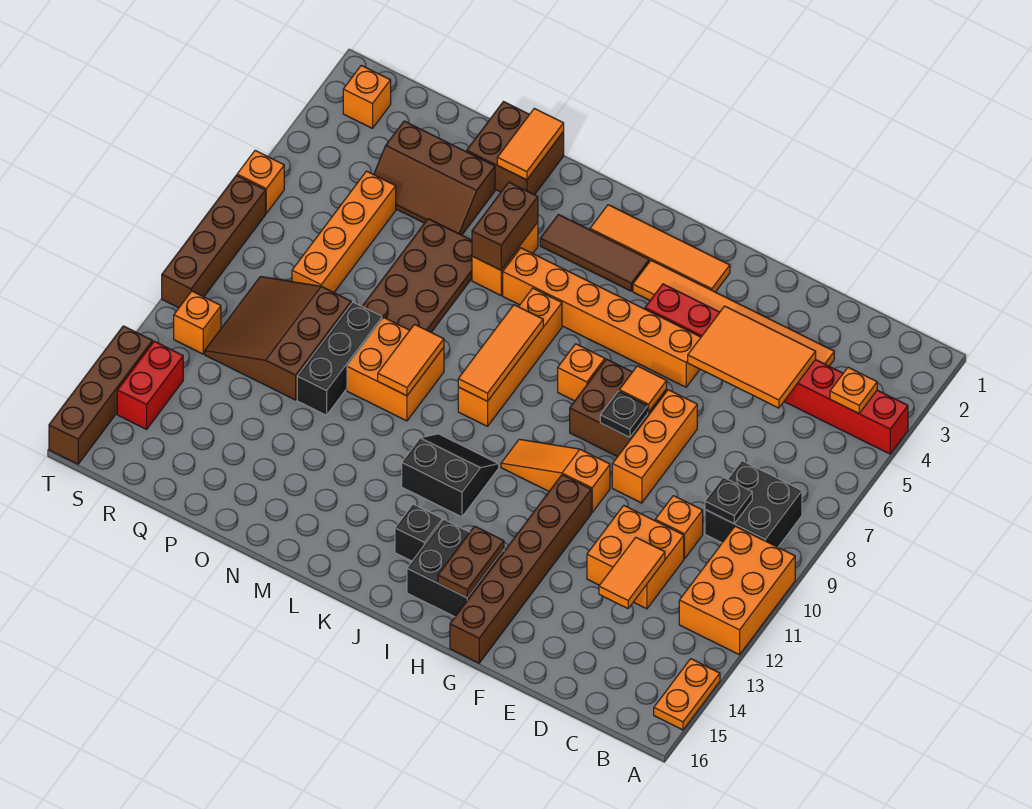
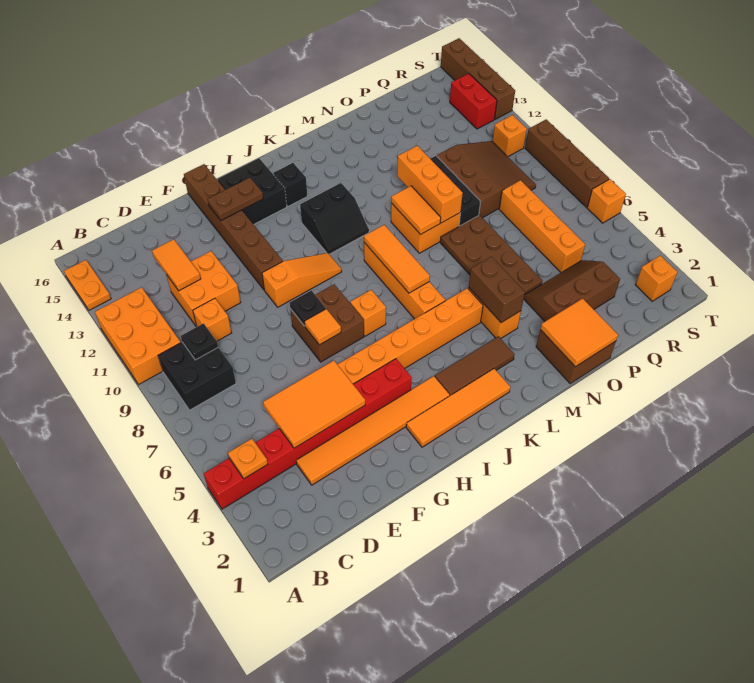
orange brick F7:F9 level 1 -> orange brick N9:N11 level 2
brown plate H14:H15 level 2 -> brown plate G14:H14 level 2
orange tile N1:N2 level 2 -> orange tile N1:O2 level 2

